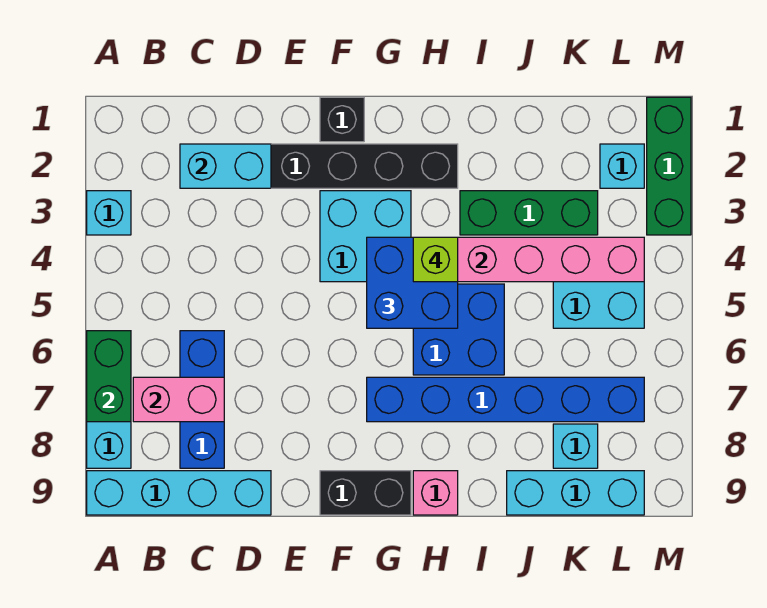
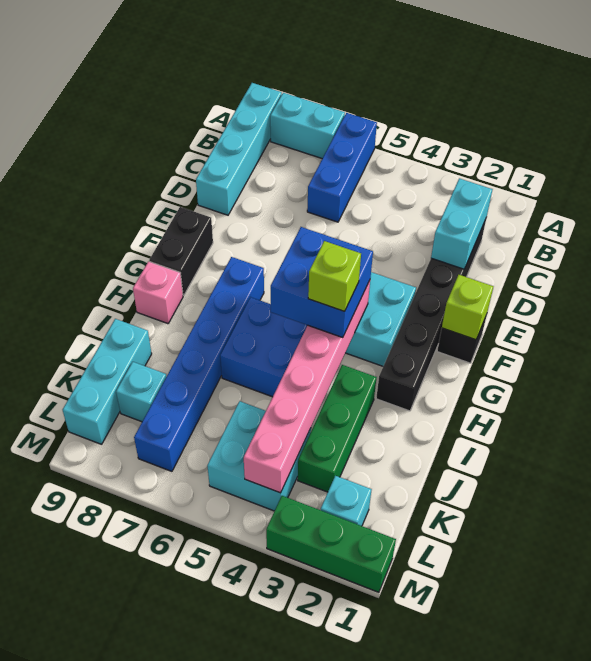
cyan brick A3 level 1 -> none
green brick A6:A7 level 2 -> none
pink brick B7:C7 level 2 -> none
blue brick C6:C8 level 1 -> blue brick A6:C6 level 1
none -> lime brick F1 level 2

